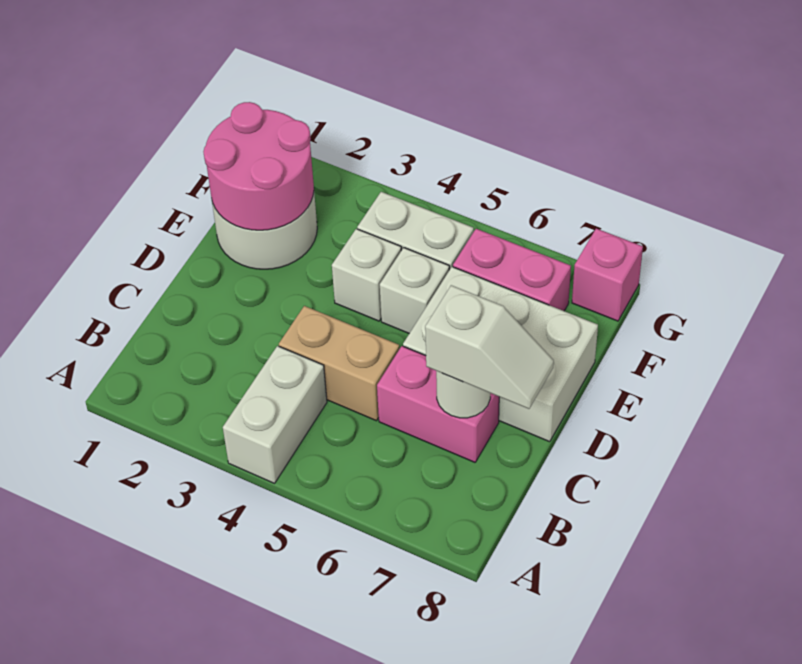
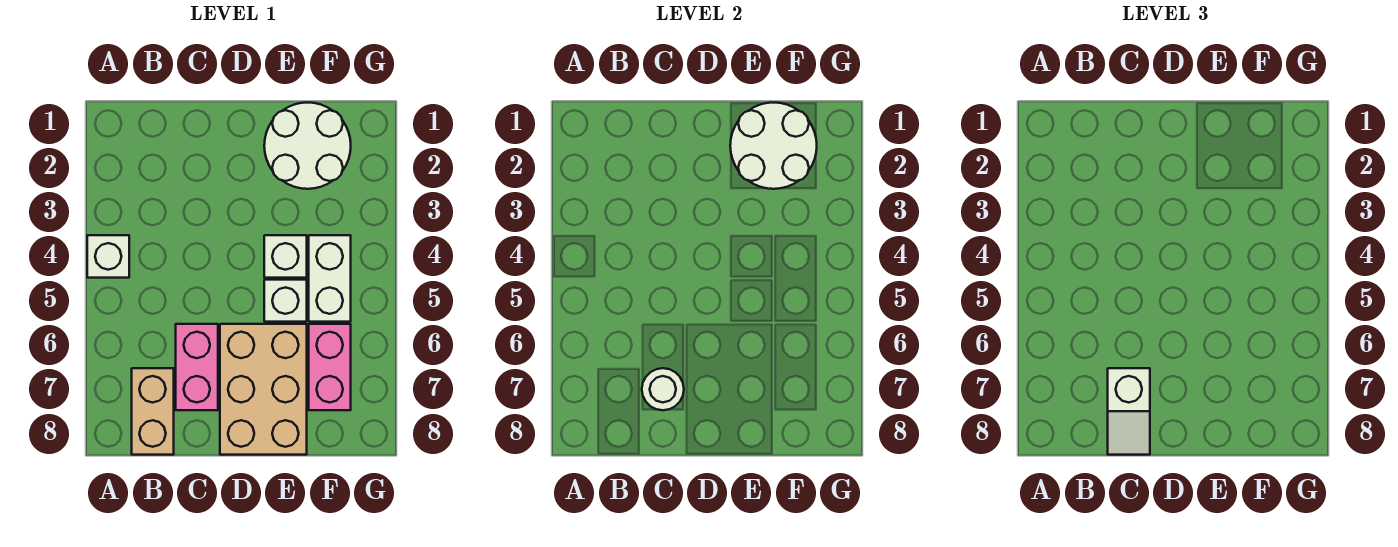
white brick A4:B4 level 1 -> white brick A4 level 1
tan brick C4:C5 level 1 -> tan brick B7:B8 level 1
white brick D6:E8 level 1 -> tan brick D6:E8 level 1
pink round brick E1:F2 level 2 -> white round brick E1:F2 level 2
pink brick G8 level 1 -> none

